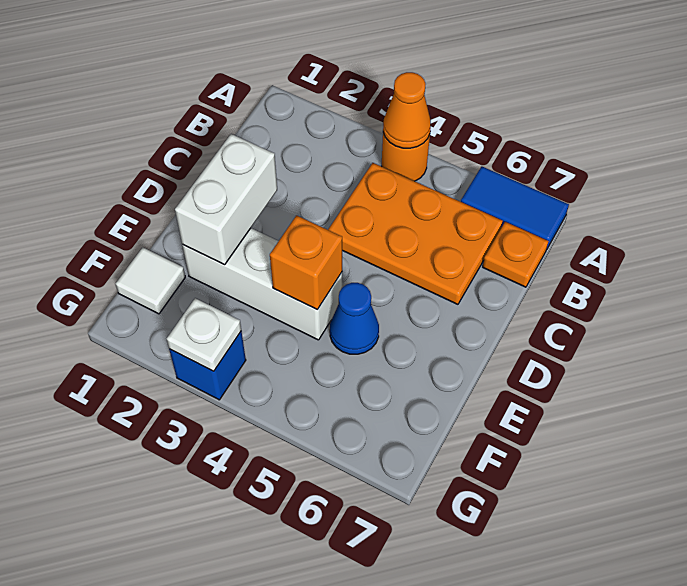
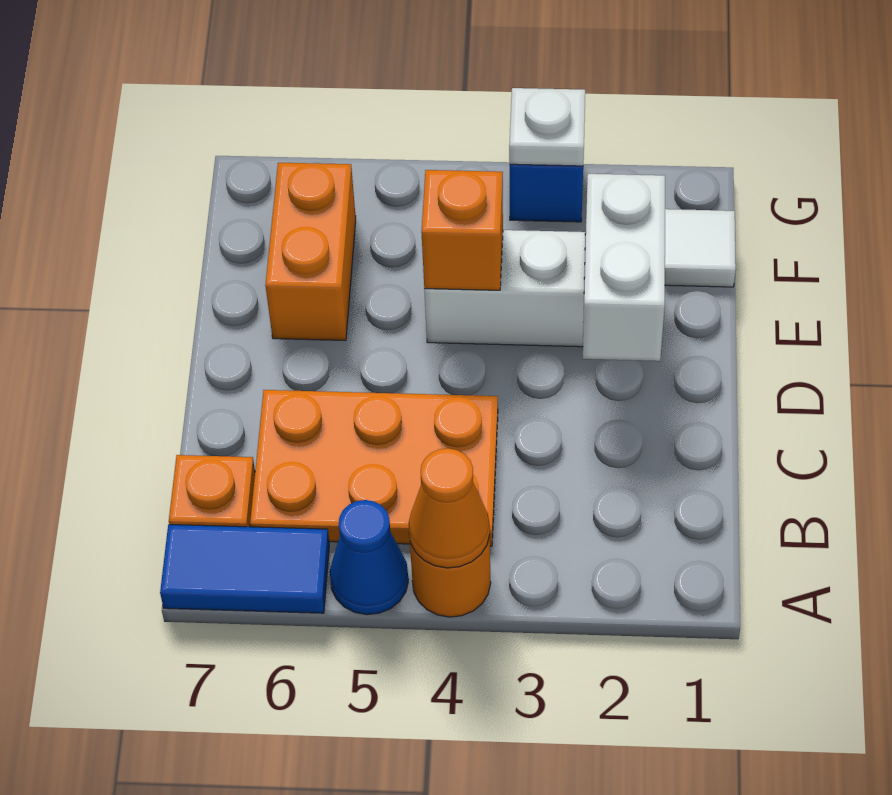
blue cone E5 level 1 -> blue cone A5 level 1
none -> orange brick E6:F6 level 1

